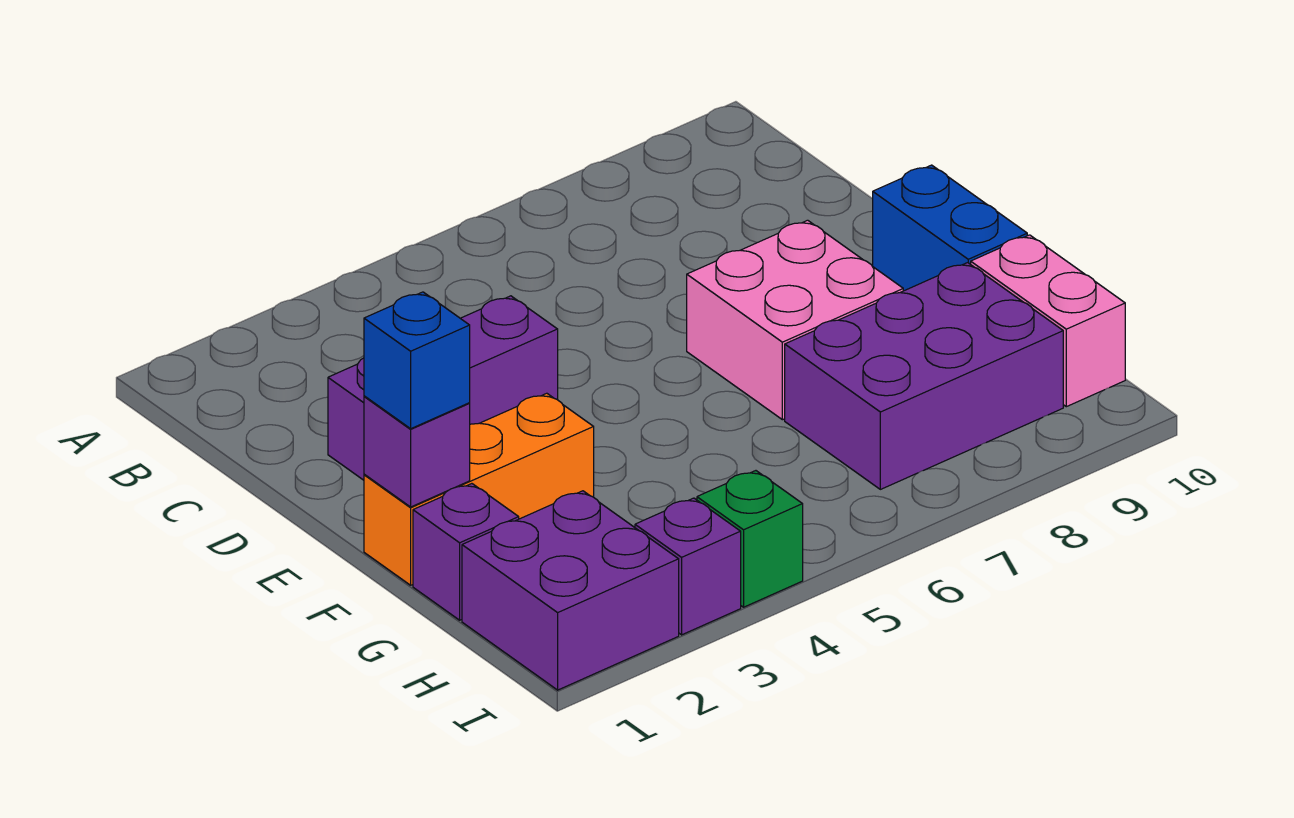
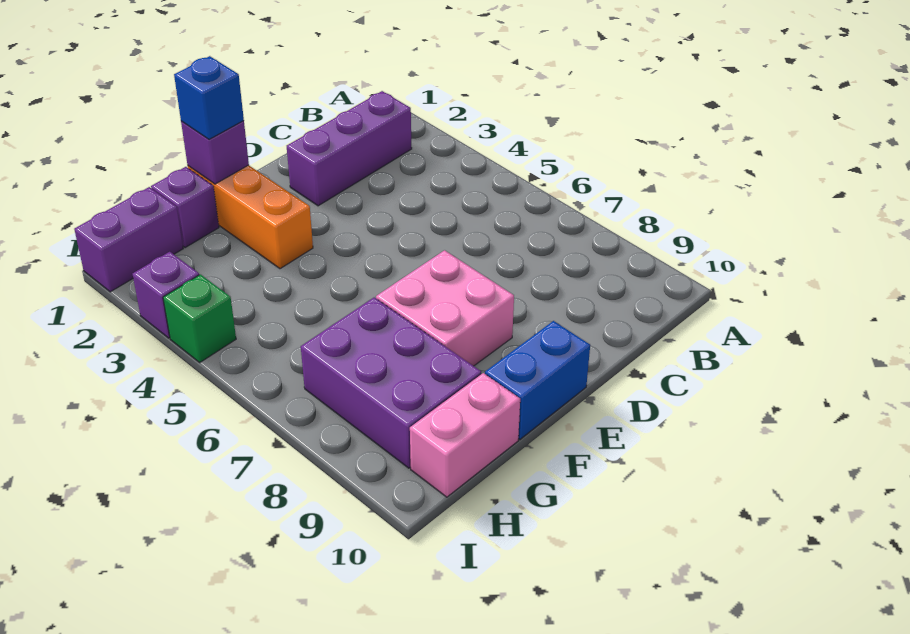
purple brick D2:D4 level 1 -> purple brick B2:D2 level 1
purple brick H1:I2 level 1 -> purple brick H1:I1 level 1

